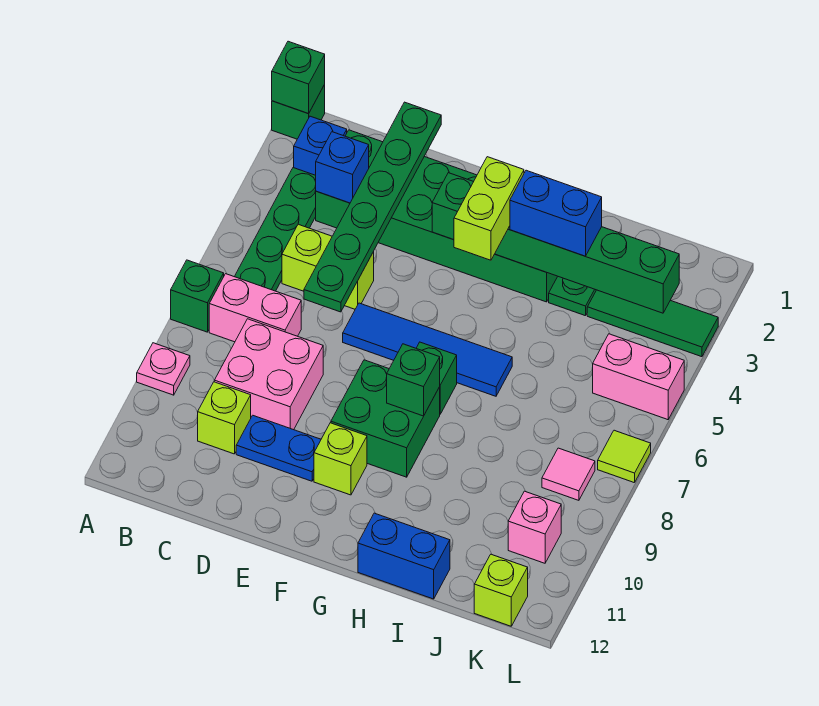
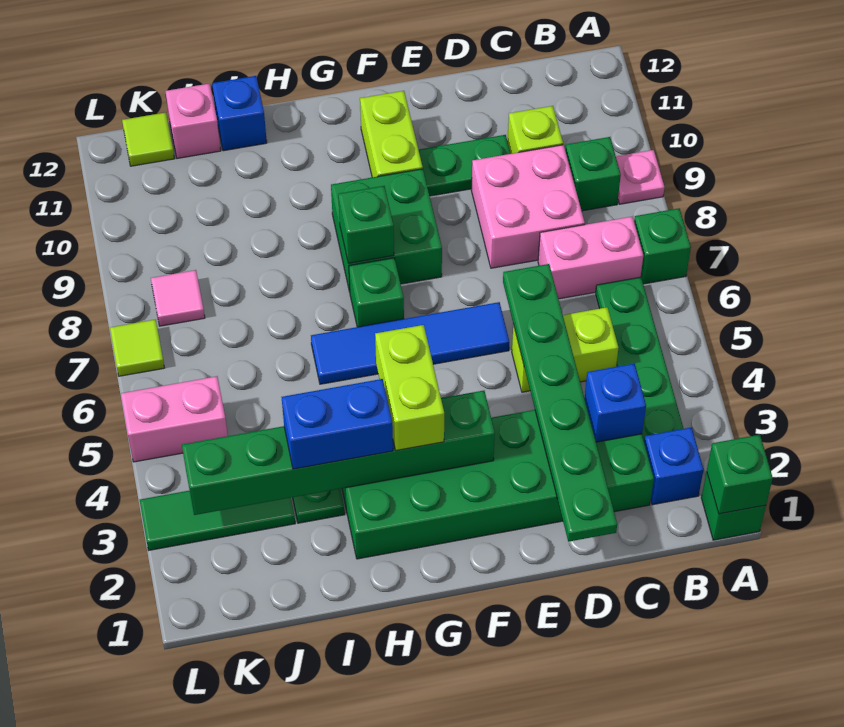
none -> green brick B9 level 1
blue plate D10:E10 level 1 -> green plate D10:E10 level 1
lime brick F10 level 1 -> lime brick F10:F11 level 1
blue brick H12:I12 level 1 -> blue brick I12 level 1
pink brick K10 level 1 -> pink brick J12 level 1
lime brick K12 level 1 -> lime tile K12 level 1

